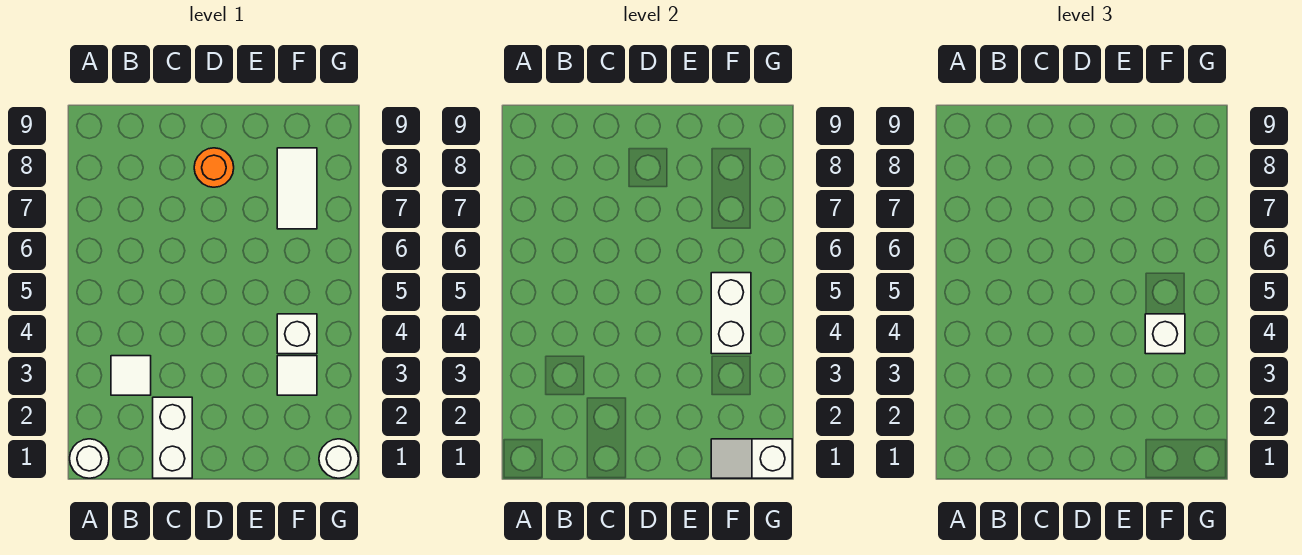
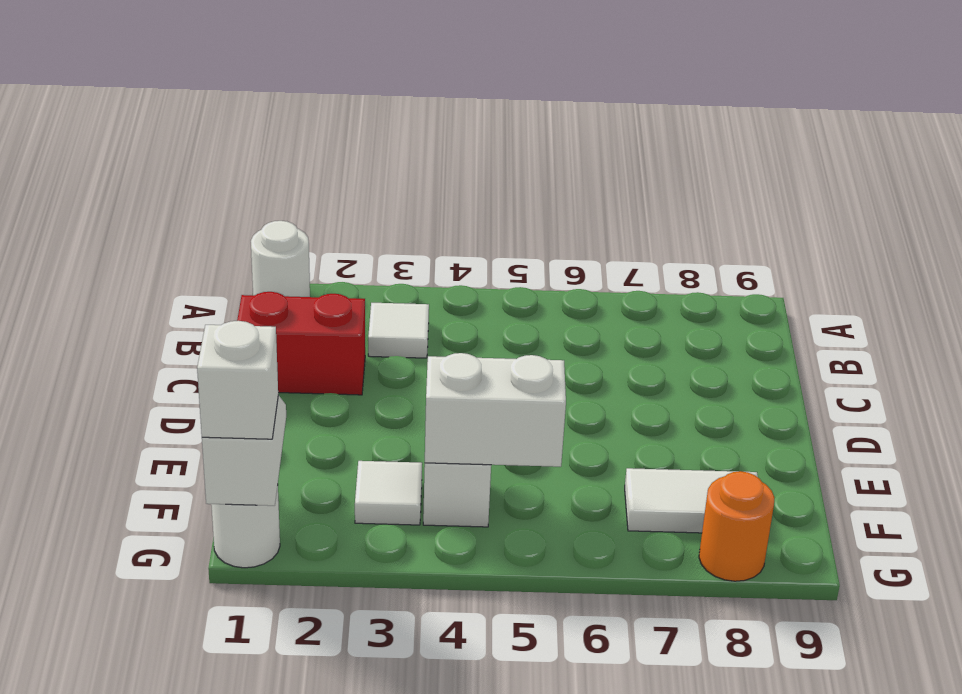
white brick C1:C2 level 1 -> red brick C1:C2 level 1
orange round brick D8 level 1 -> orange round brick G8 level 1
white brick F4 level 3 -> white brick G1 level 3

